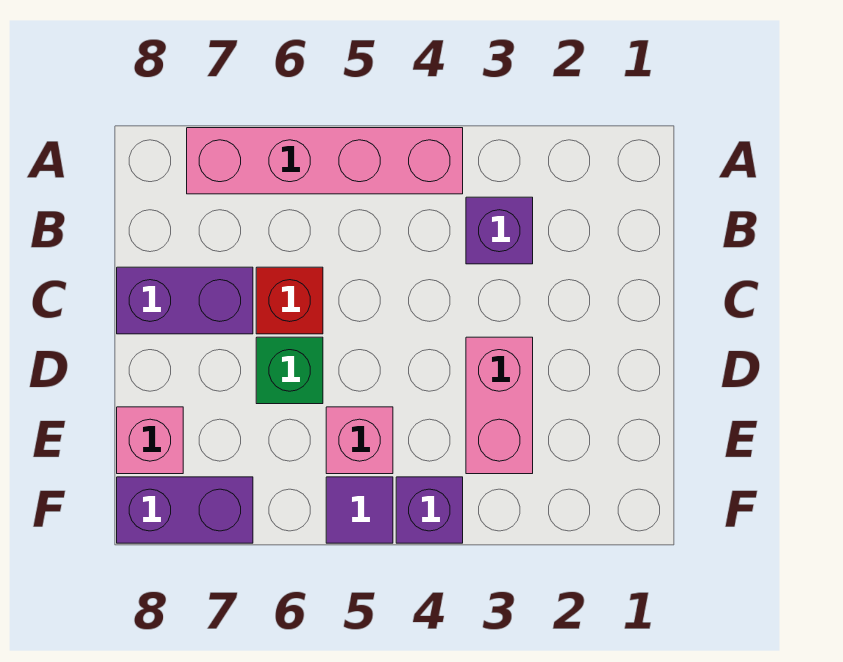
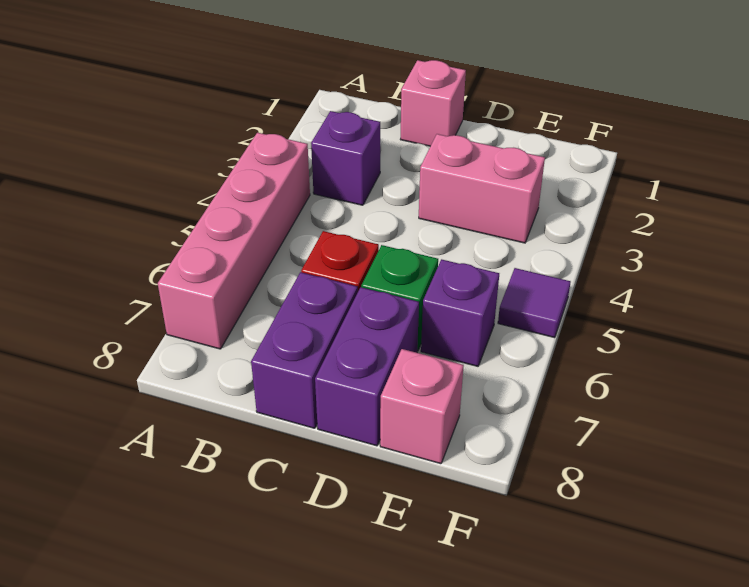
pink brick E5 level 1 -> pink brick C1 level 1
purple brick F4 level 1 -> purple brick E6 level 1
purple brick F7:F8 level 1 -> purple brick D7:D8 level 1

